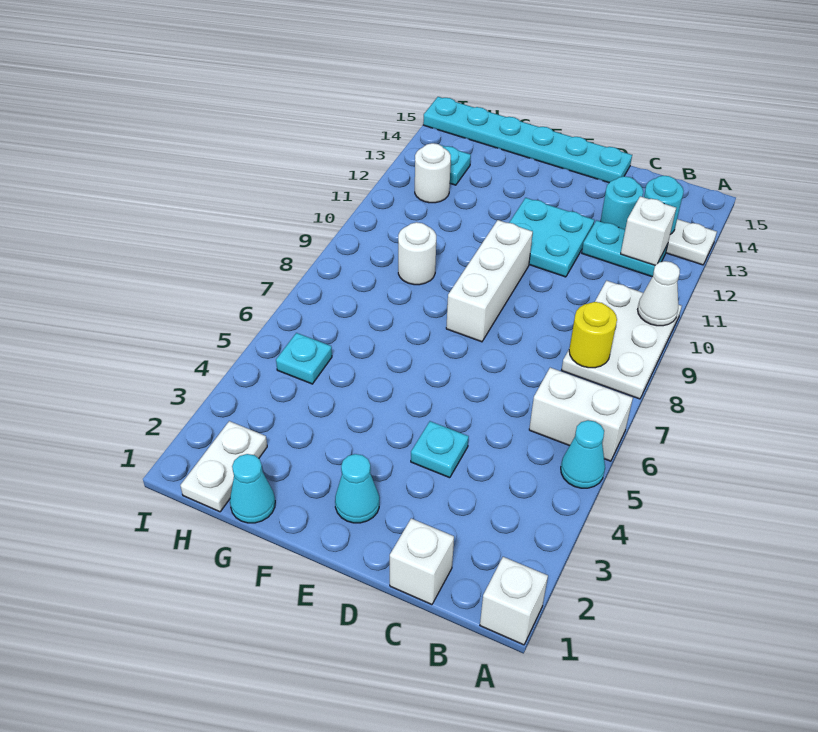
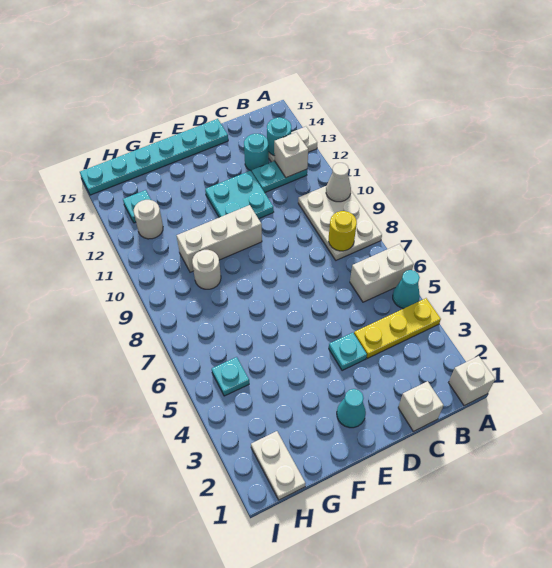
none -> yellow plate A4:C4 level 1
white brick E8:E10 level 1 -> white brick E10:G10 level 1
cyan cone G1 level 1 -> none

